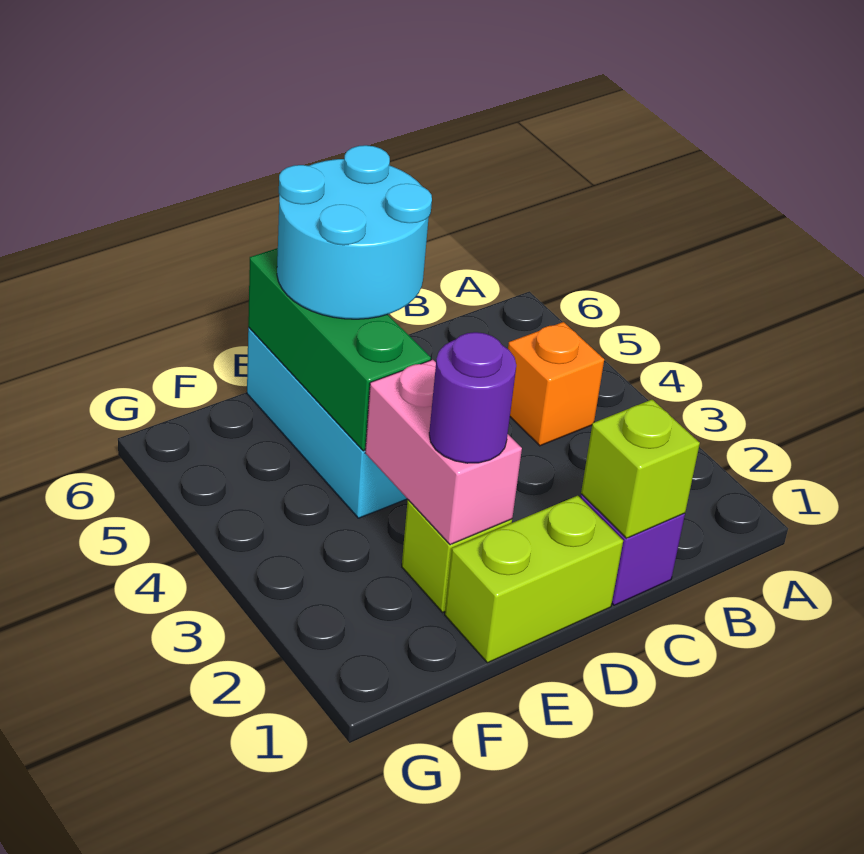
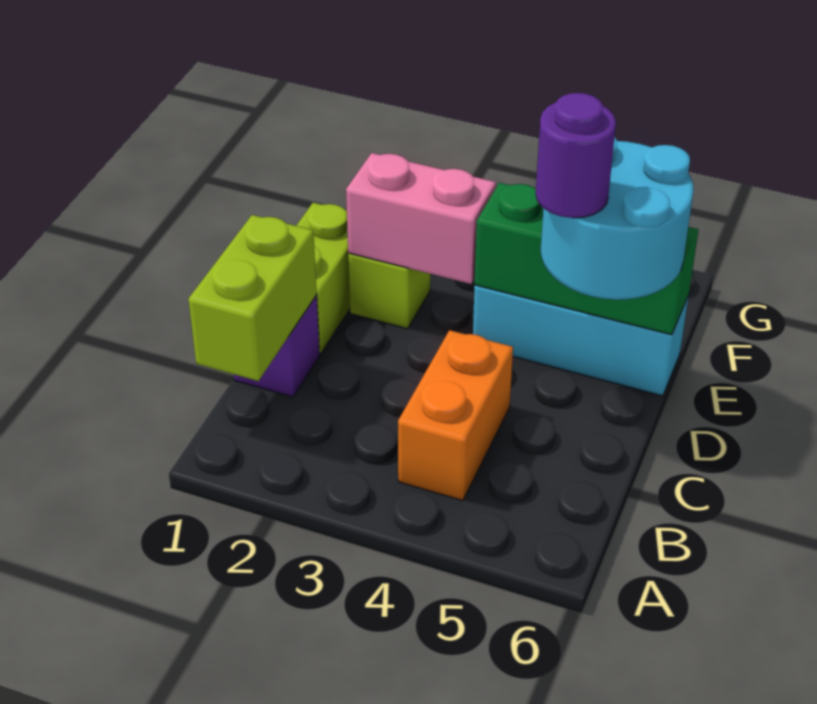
orange brick B4 level 1 -> orange brick B4:C4 level 1
lime brick C1 level 2 -> lime brick B1:C1 level 2
purple round brick E2 level 3 -> purple round brick D5 level 4

